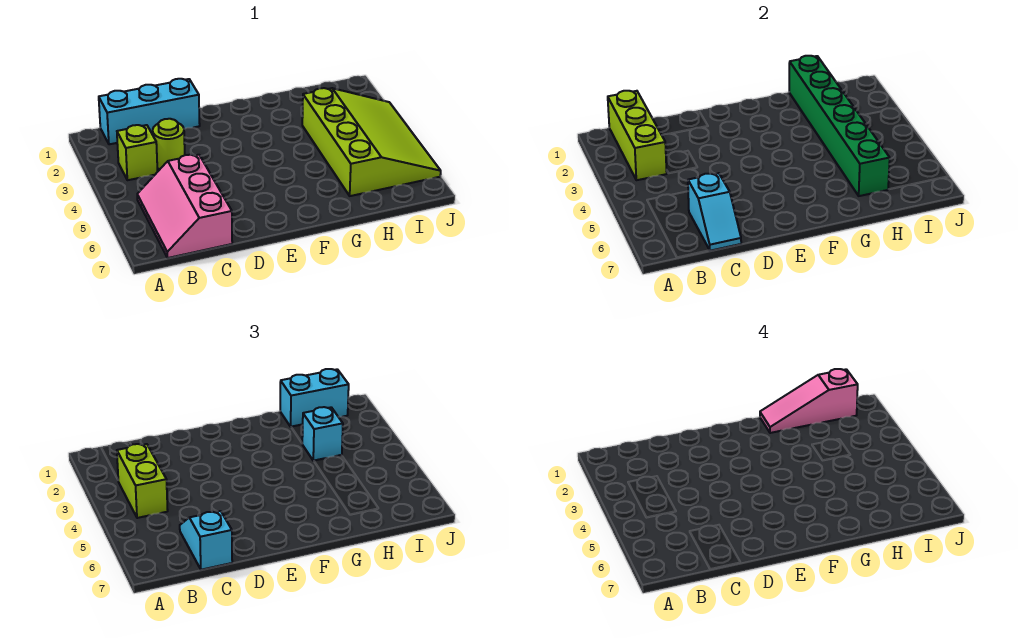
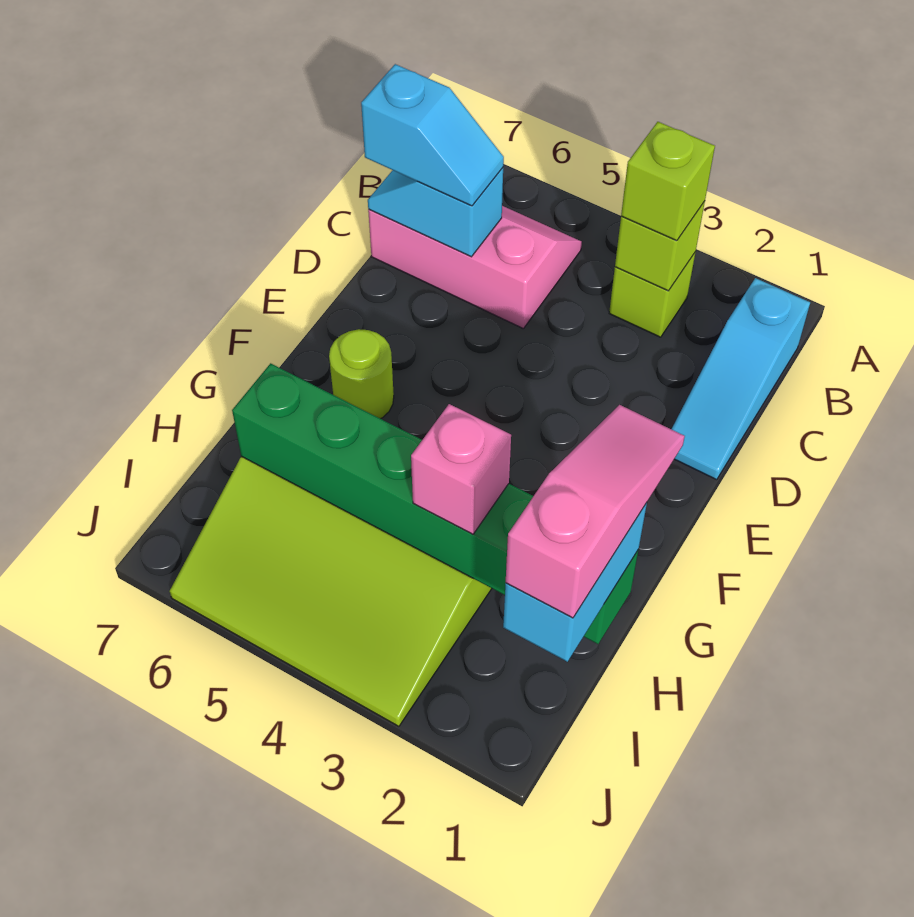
cyan brick B1:D1 level 1 -> cyan slope B1:D1 level 1 top B
lime brick B1:B3 level 2 -> lime brick B3 level 2
lime brick B3:B4 level 3 -> lime brick B3 level 3
lime round brick C3 level 1 -> lime round brick F6 level 1
cyan brick H3 level 3 -> pink brick H3 level 3

